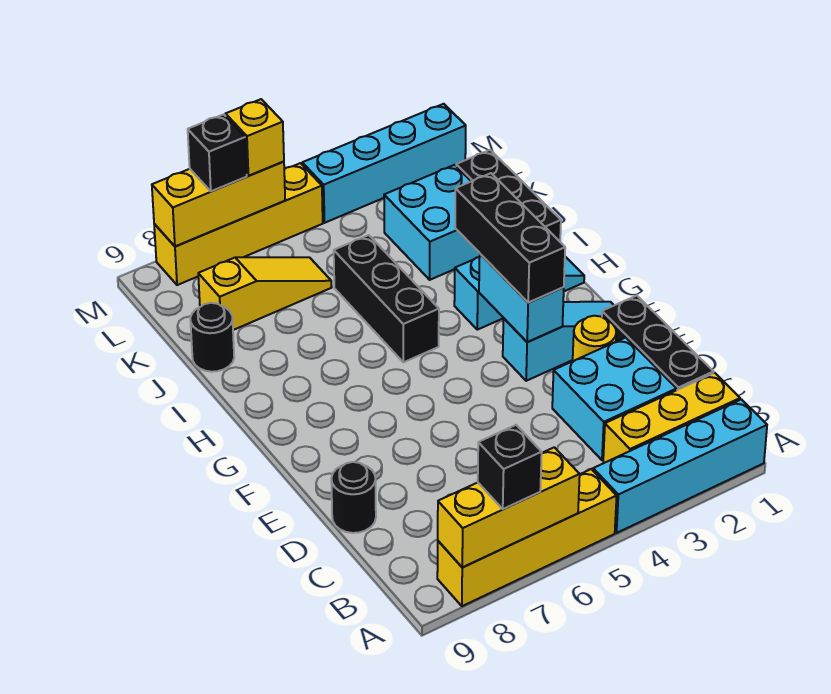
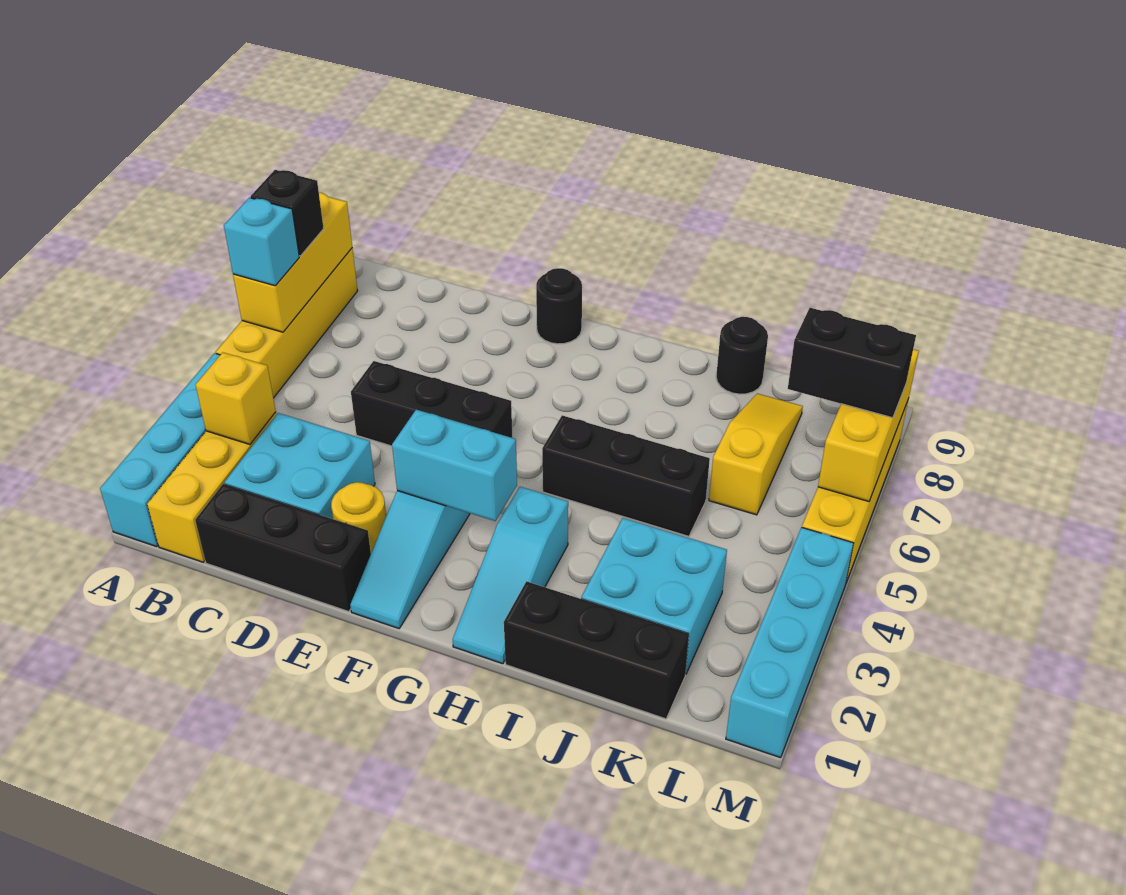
none -> cyan brick A6 level 3
black round brick D9 level 1 -> black round brick F9 level 1
black brick F3:H3 level 3 -> black brick D5:F5 level 1
yellow slope K6:K8 level 1 top 8 -> yellow slope K6:K8 level 1 top 6
yellow brick M6 level 3 -> yellow brick B3 level 2
black brick M7 level 3 -> black brick L7:M7 level 3

